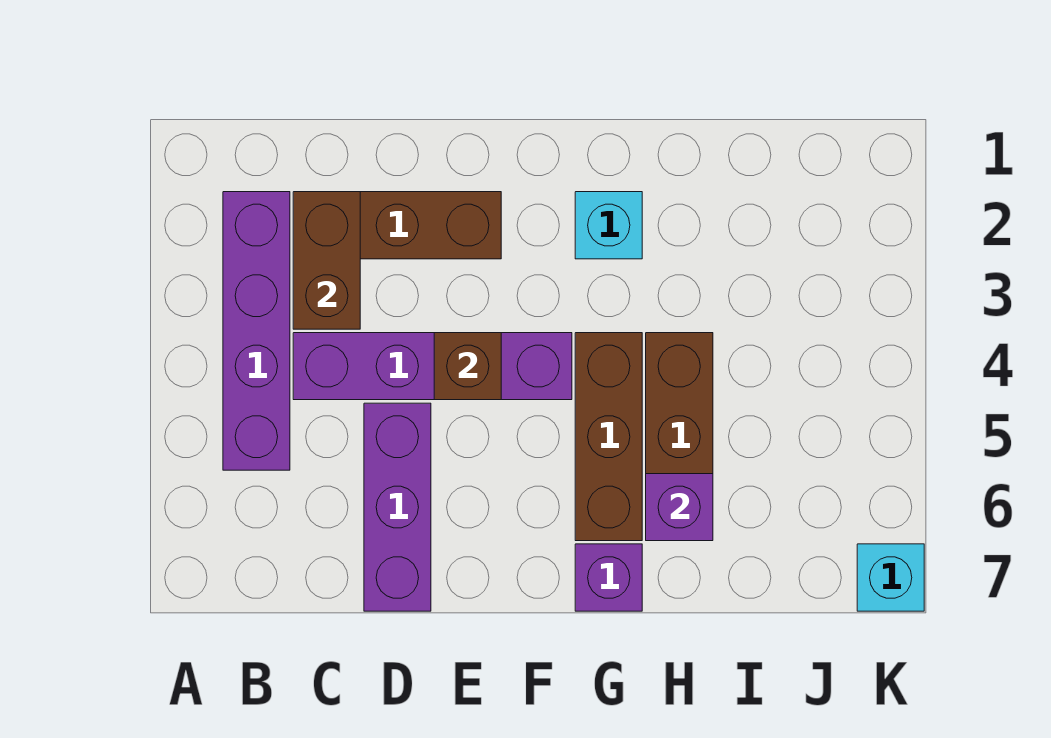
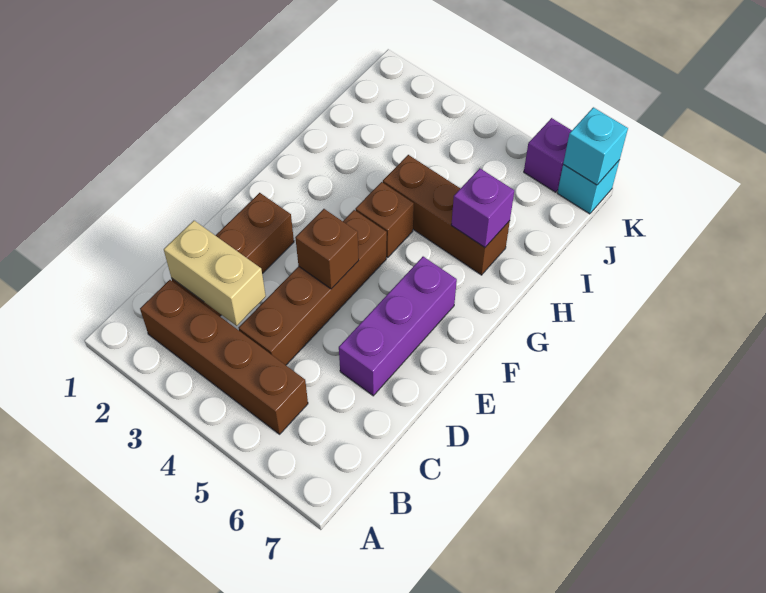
purple brick B2:B5 level 1 -> brown brick B2:B5 level 1
brown brick C2:C3 level 2 -> tan brick C2:C3 level 2
purple brick C4:F4 level 1 -> brown brick C4:F4 level 1
purple brick D5:D7 level 1 -> purple brick D6:F6 level 1
cyan brick G2 level 1 -> cyan brick K7 level 2
brown brick G4:G6 level 1 -> brown brick G4 level 1
purple brick G7 level 1 -> purple brick K6 level 1

